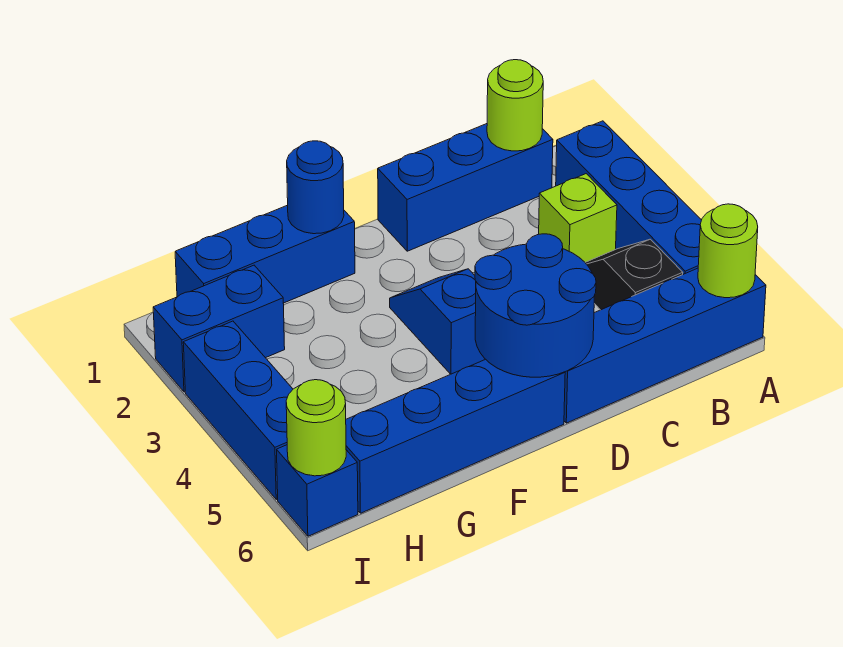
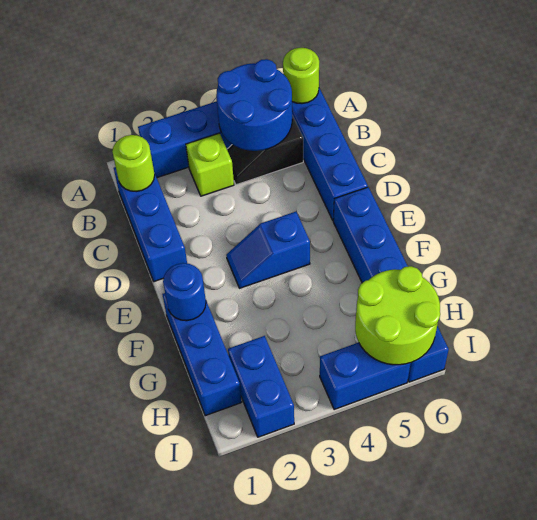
blue round brick D5:E6 level 2 -> blue round brick A4:B5 level 2
blue brick I3:I5 level 1 -> blue brick I4:I5 level 1
lime round brick I6 level 2 -> lime round brick H5:I6 level 2

